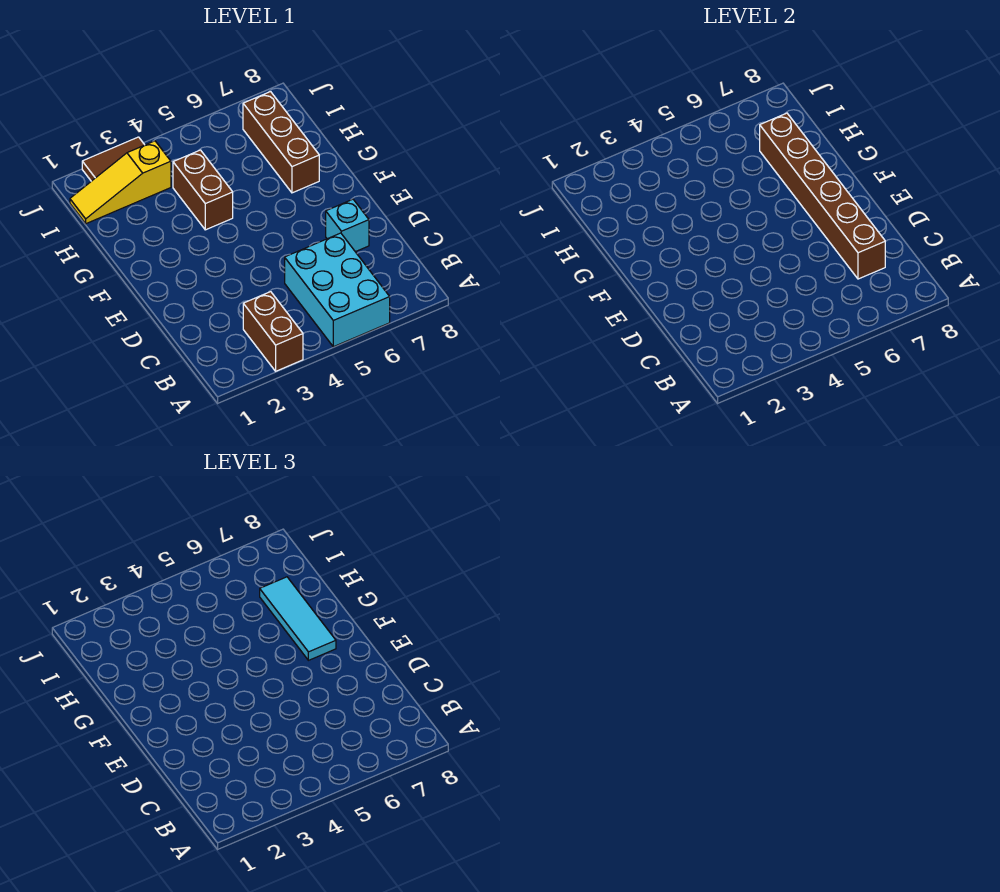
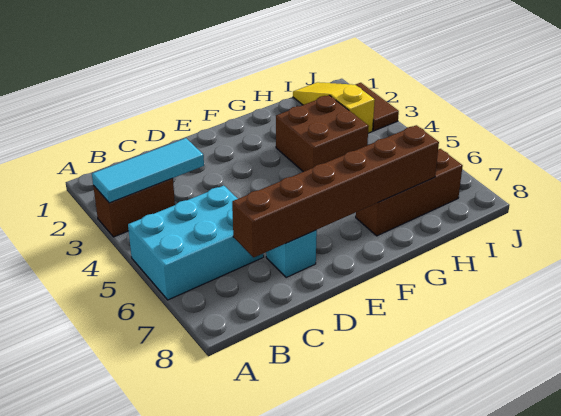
cyan tile F7:H7 level 3 -> cyan tile A3:C3 level 2
brown brick G4:H4 level 1 -> brown brick G3:H4 level 1

